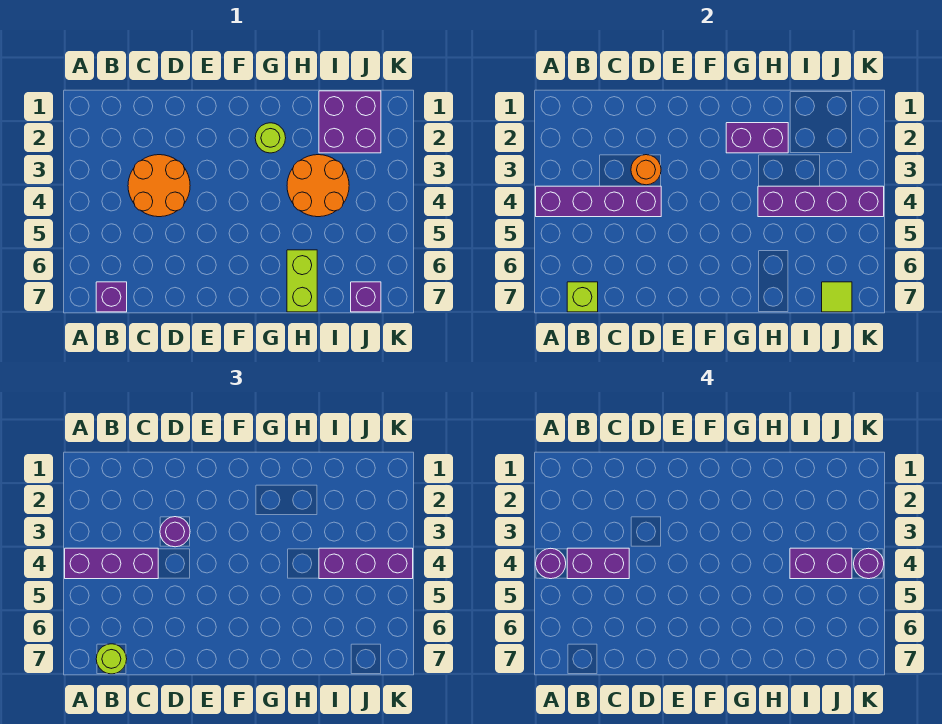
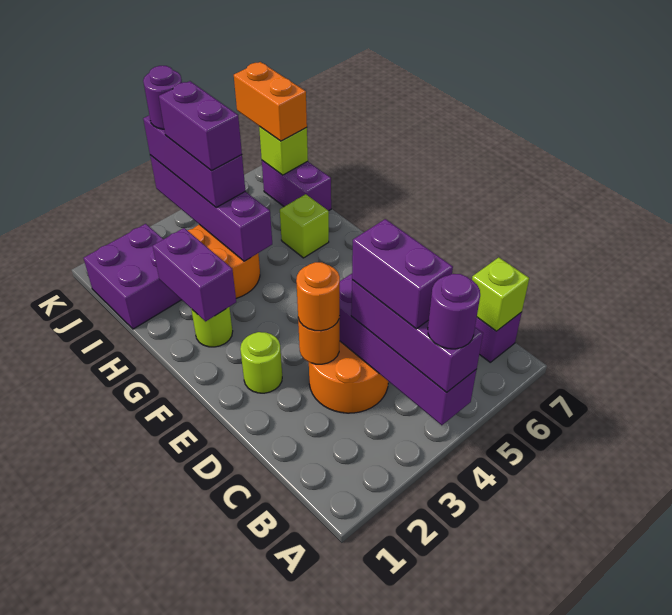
lime round brick B7 level 3 -> lime round brick E2 level 1
purple round brick D3 level 3 -> orange round brick D3 level 3
lime brick H6:H7 level 1 -> lime brick H6 level 1
purple brick J7 level 1 -> purple brick I7:J7 level 1
lime tile J7 level 2 -> lime brick J7 level 2
none -> orange brick J7:K7 level 3

